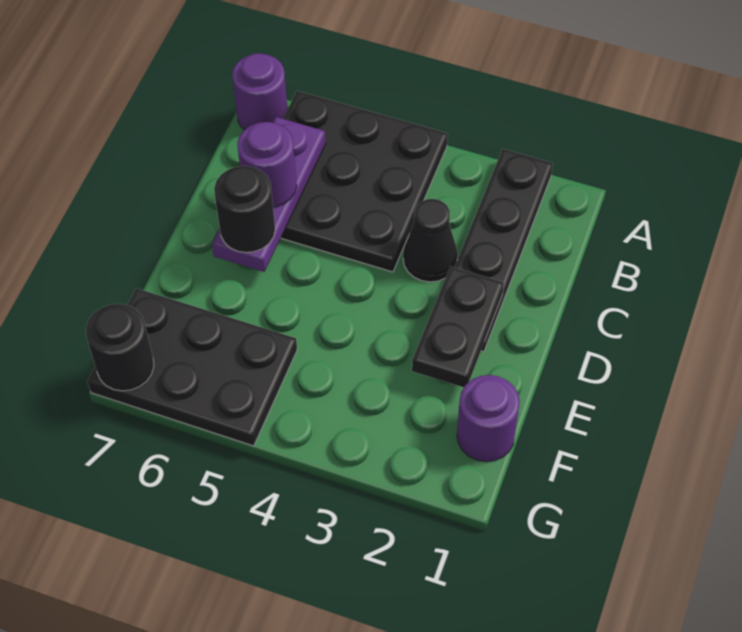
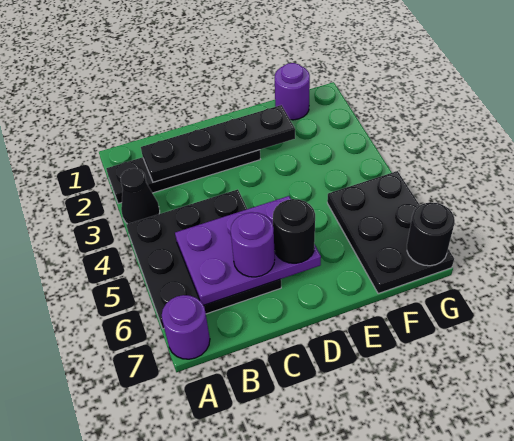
purple plate B6:D6 level 2 -> purple plate B5:D6 level 2
black cone C3 level 1 -> black cone A3 level 1
black plate D2:E2 level 2 -> black plate B2:E2 level 2

